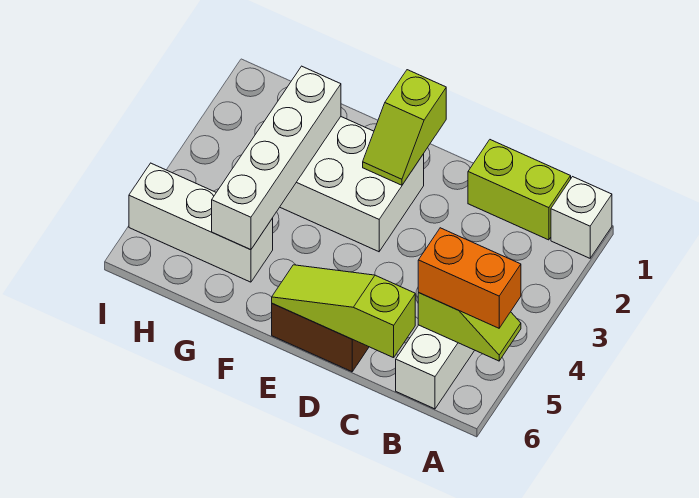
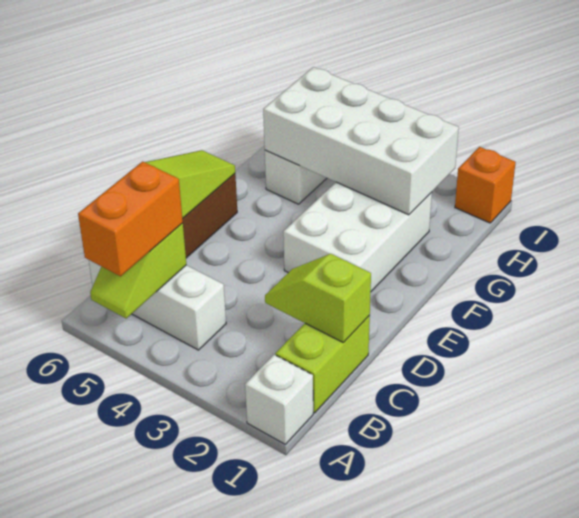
lime slope E1:E2 level 2 top 1 -> lime slope C1:C2 level 2 top 1
white brick G2:G5 level 2 -> white brick G2:H5 level 2
none -> orange brick I1 level 1

